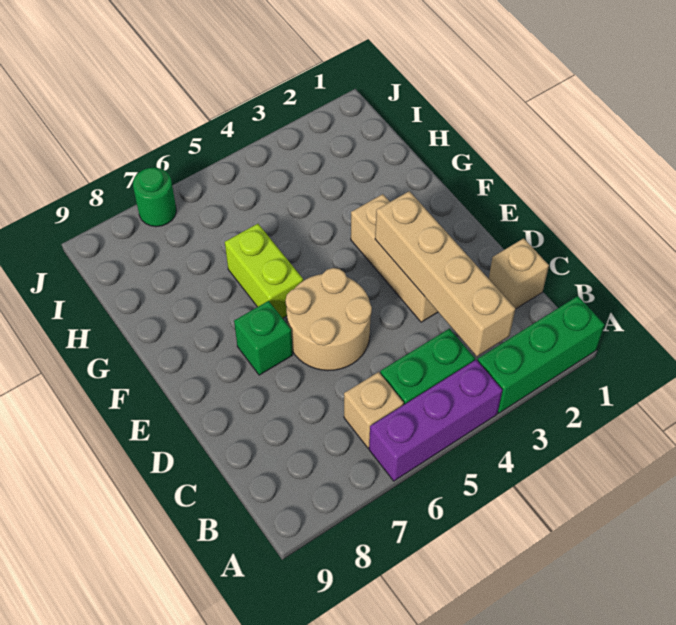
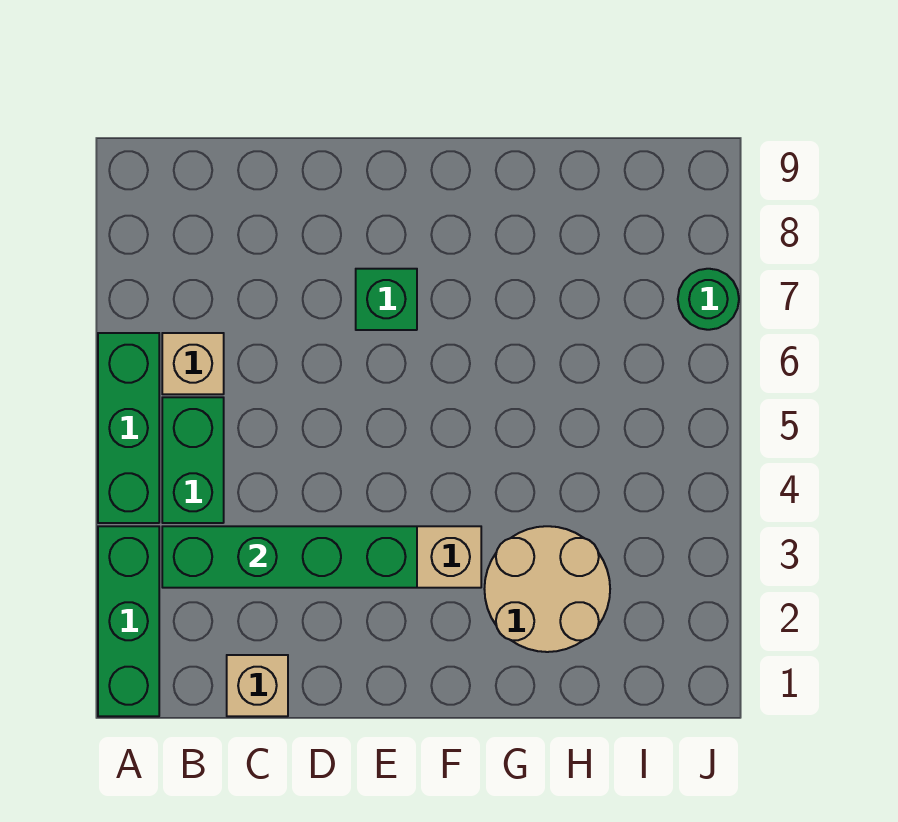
purple brick A4:A6 level 1 -> green brick A4:A6 level 1
tan brick B3:E3 level 2 -> green brick B3:E3 level 2
tan round brick D5:E6 level 1 -> tan round brick G2:H3 level 1
lime brick F6:G6 level 1 -> none

